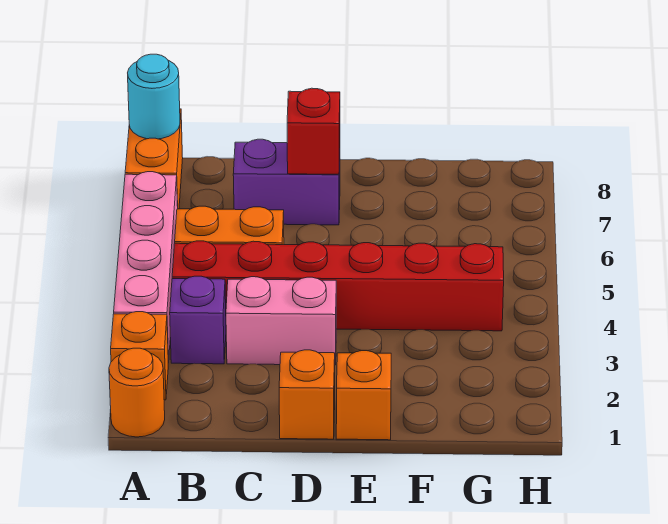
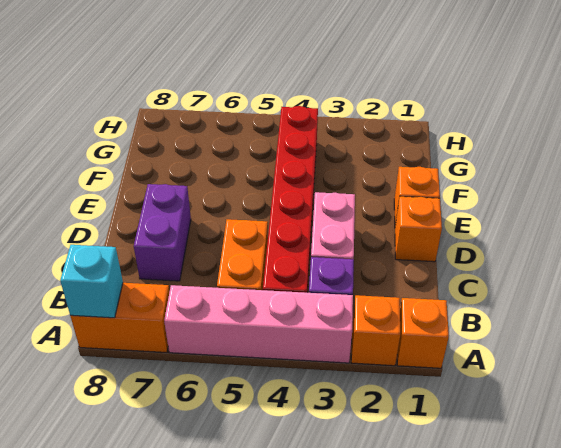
orange round brick A1 level 1 -> orange brick A1 level 1
cyan round brick A8 level 2 -> cyan brick A8 level 2
red brick D7 level 2 -> none

